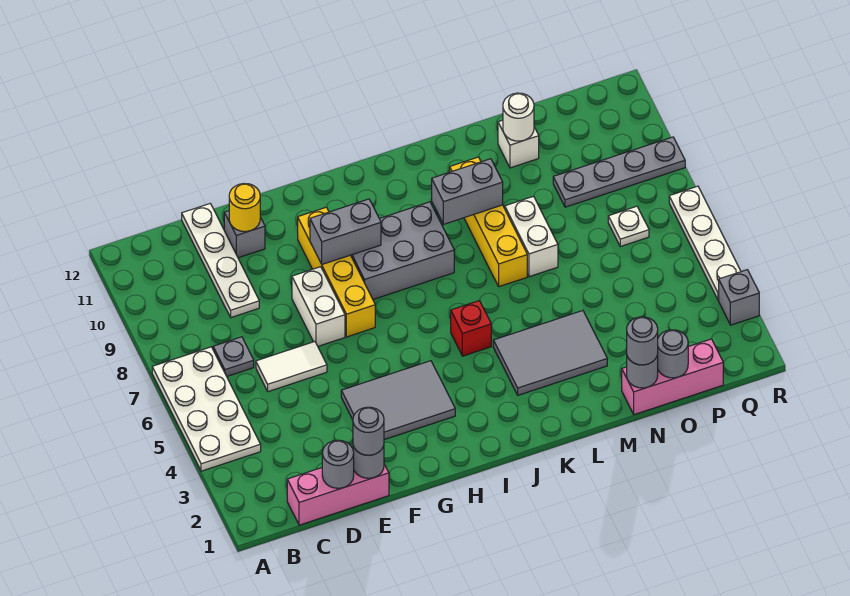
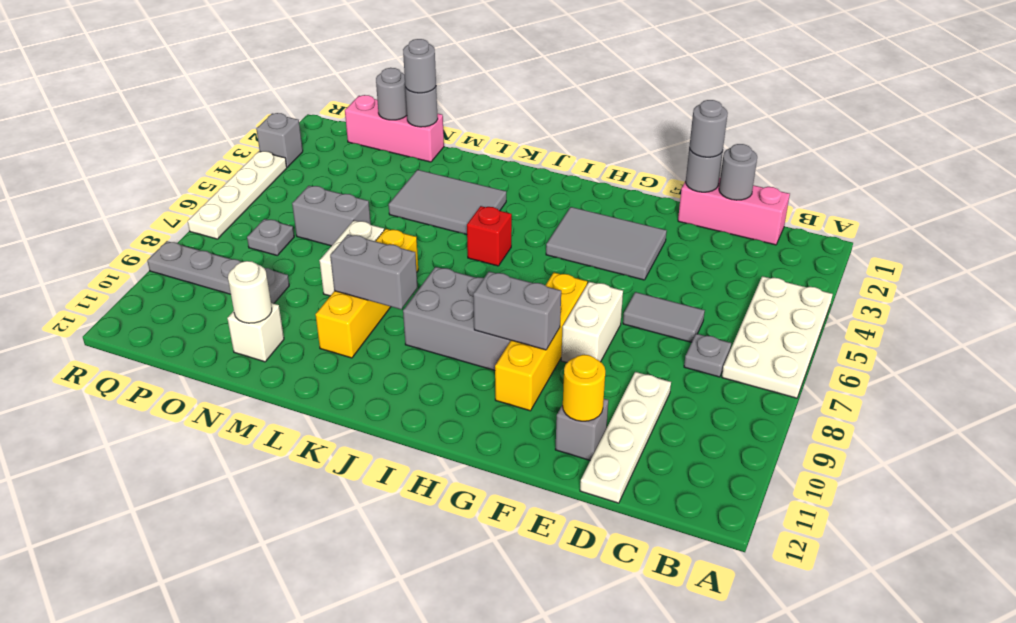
white tile D6:E6 level 1 -> grey tile D6:E6 level 1
none -> grey brick N6:O6 level 1
white plate P7 level 1 -> grey plate P7 level 1

